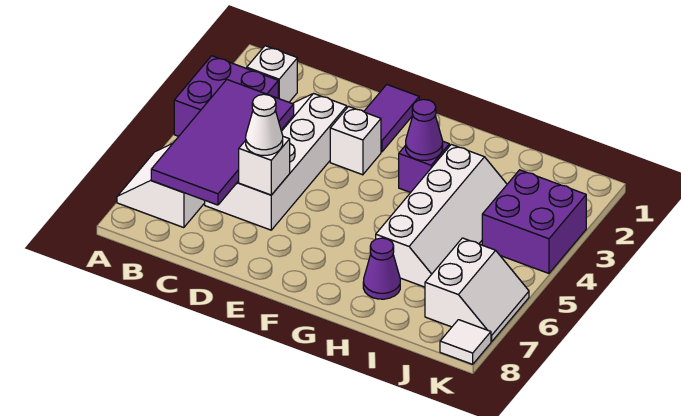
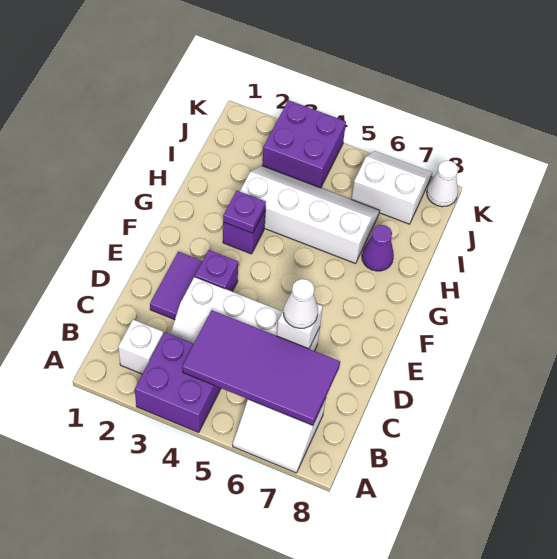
purple tile E1:E2 level 1 -> purple tile D2:E2 level 1
white brick E3 level 1 -> purple brick E3 level 1
purple cone G3 level 2 -> purple plate G3 level 2
white tile K8 level 1 -> white cone K8 level 1

